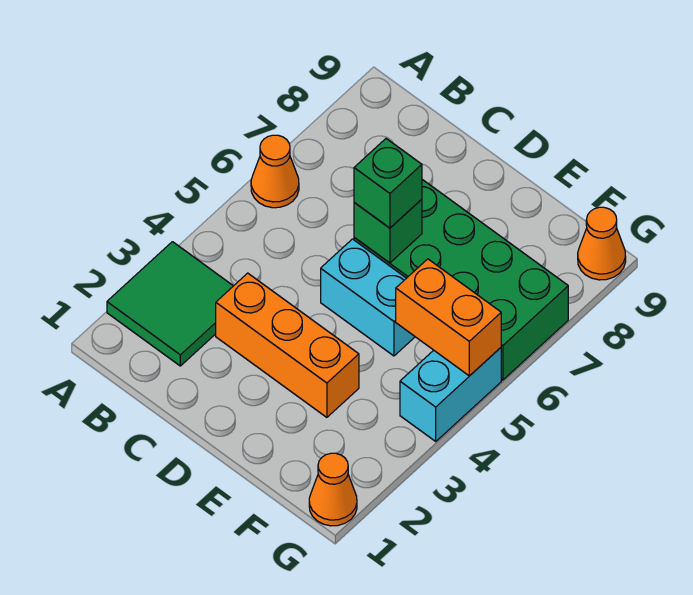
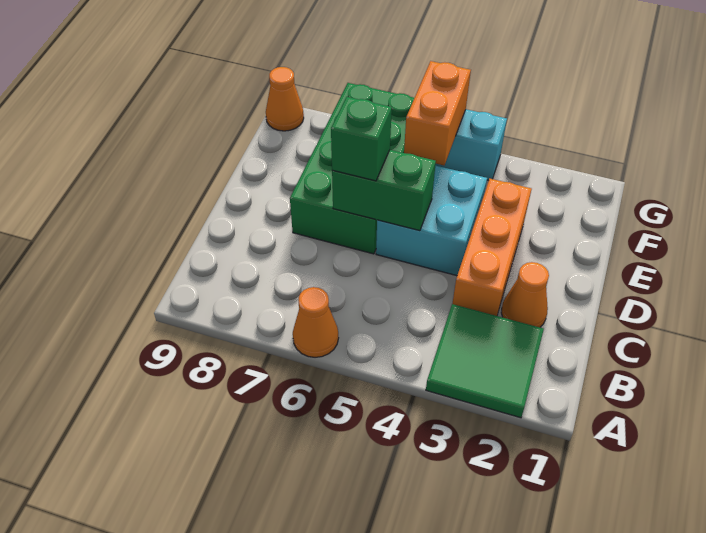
cyan brick D5:E5 level 1 -> cyan brick D4:E5 level 1
green brick D6 level 2 -> green brick D5:D6 level 2
orange cone G1 level 1 -> orange cone C2 level 1

